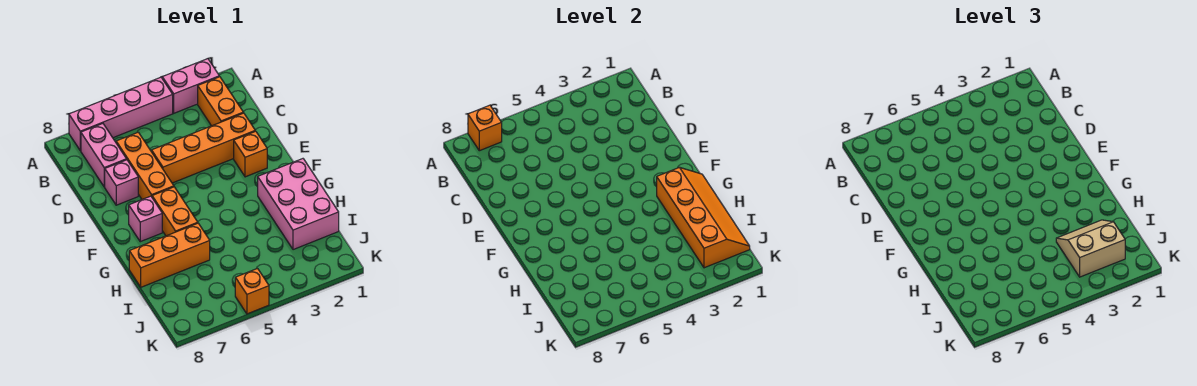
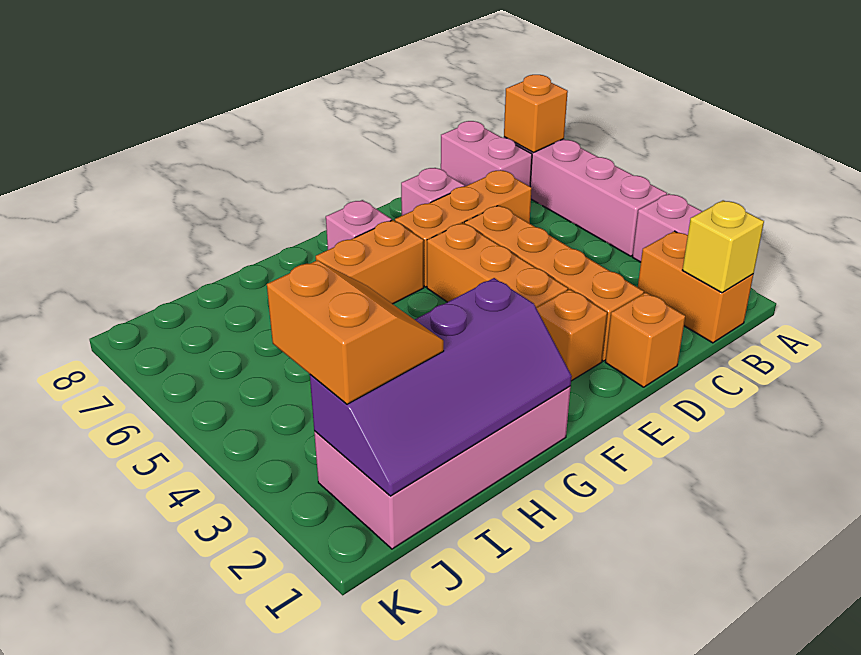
none -> yellow brick B1 level 2
orange brick B2:C2 level 1 -> orange brick B1:B2 level 1
pink brick B7:C7 level 1 -> pink brick B7:B8 level 1
pink brick G1:I2 level 1 -> pink brick G1:J2 level 1
orange slope G1:J2 level 2 top 2 -> purple slope G1:J2 level 2 top 2
orange brick H6:H8 level 1 -> orange brick E3:E5 level 1
tan slope I2:J3 level 3 top J -> orange slope I2:J3 level 3 top J
orange brick K5 level 1 -> orange brick D1 level 1

